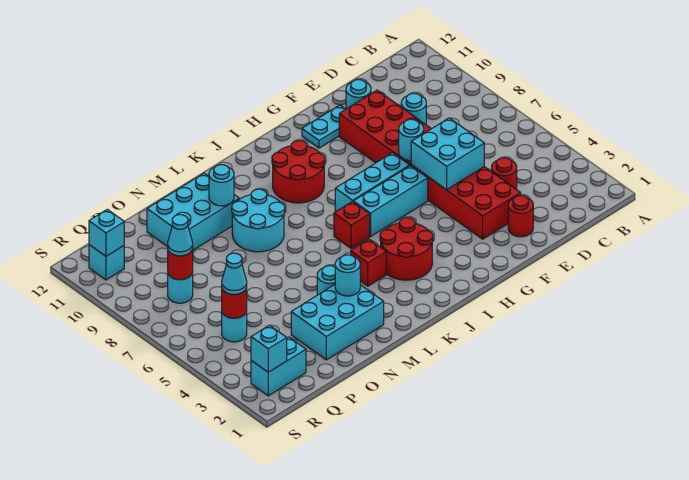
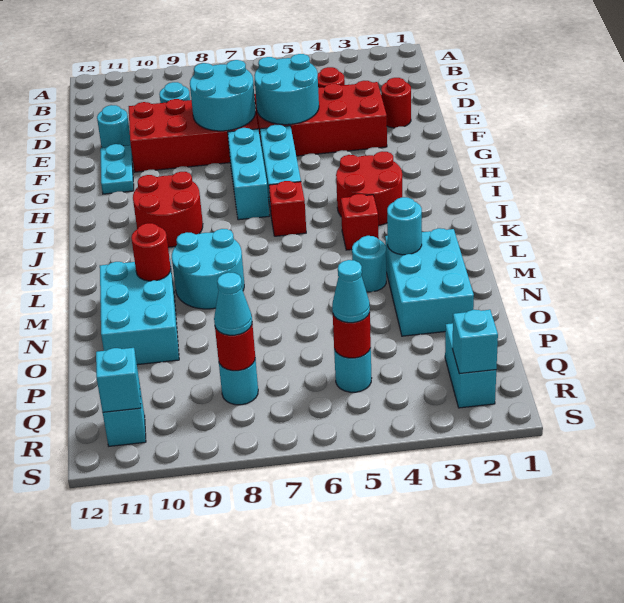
cyan brick E5:F6 level 2 -> cyan round brick E5:F6 level 2
cyan round brick F7 level 2 -> cyan round brick E7:F8 level 2
cyan round brick M10 level 2 -> red round brick M10 level 2

